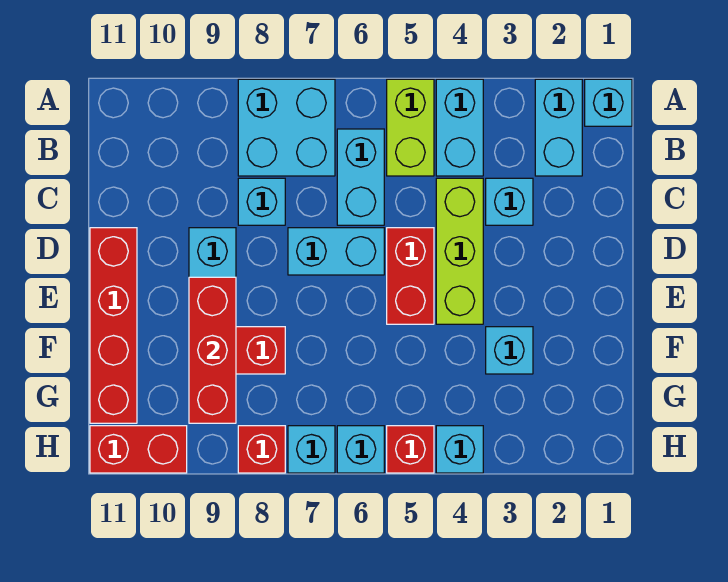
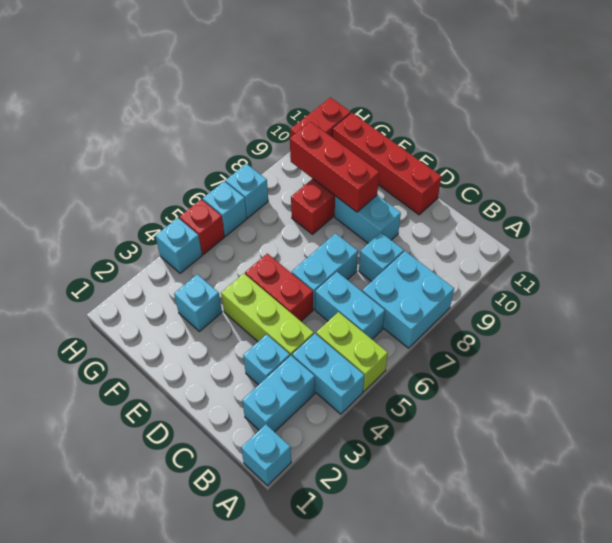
cyan brick A2:B2 level 1 -> cyan brick B2:B3 level 1
red brick H8 level 1 -> none

